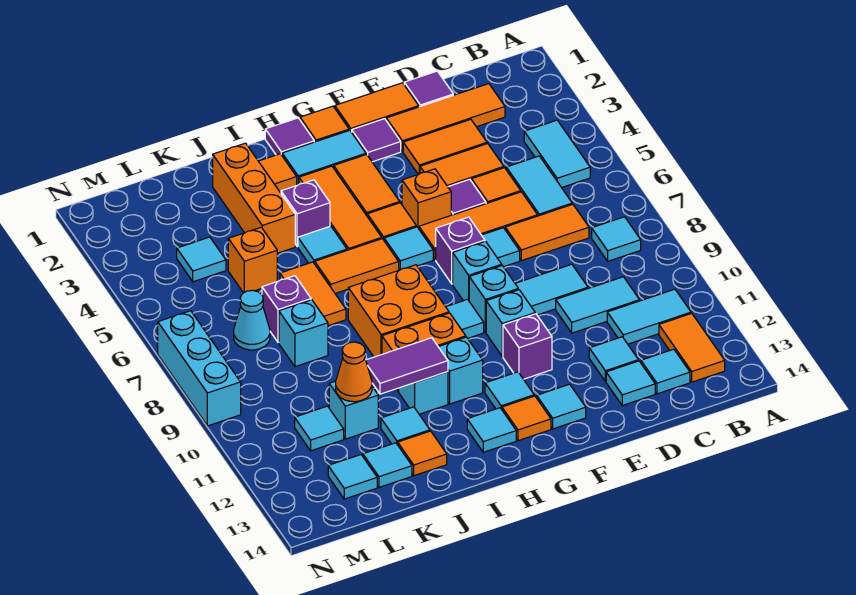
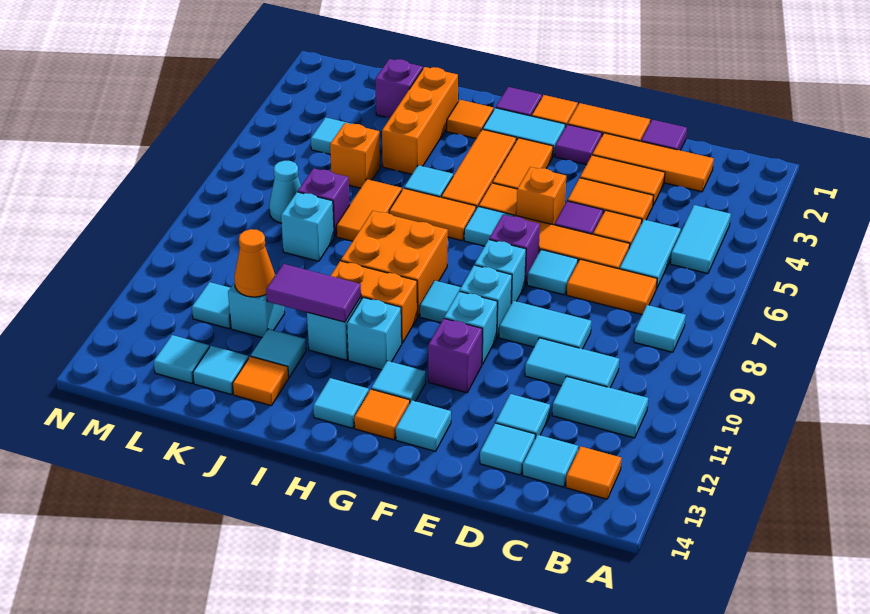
orange tile B12:B13 level 1 -> orange tile B13 level 1
purple brick I4 level 1 -> purple brick K2 level 1
cyan brick N7:N9 level 1 -> none

